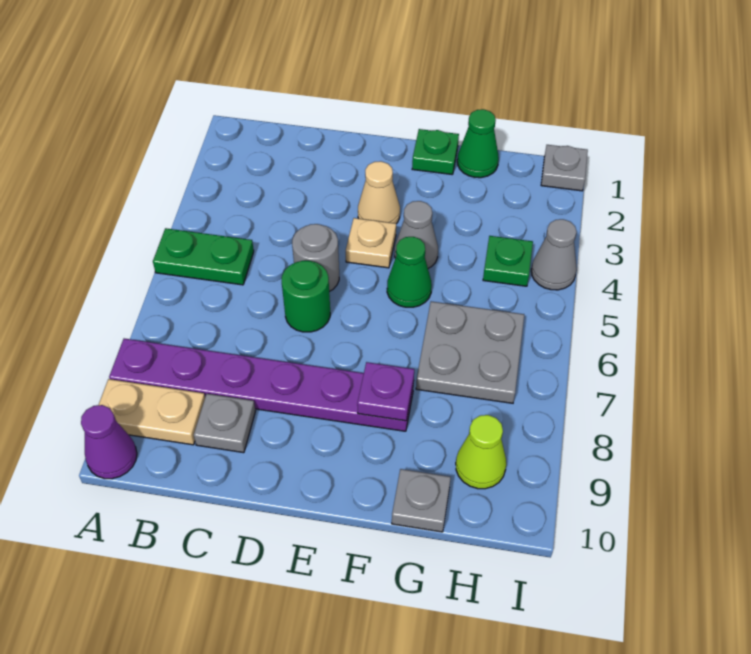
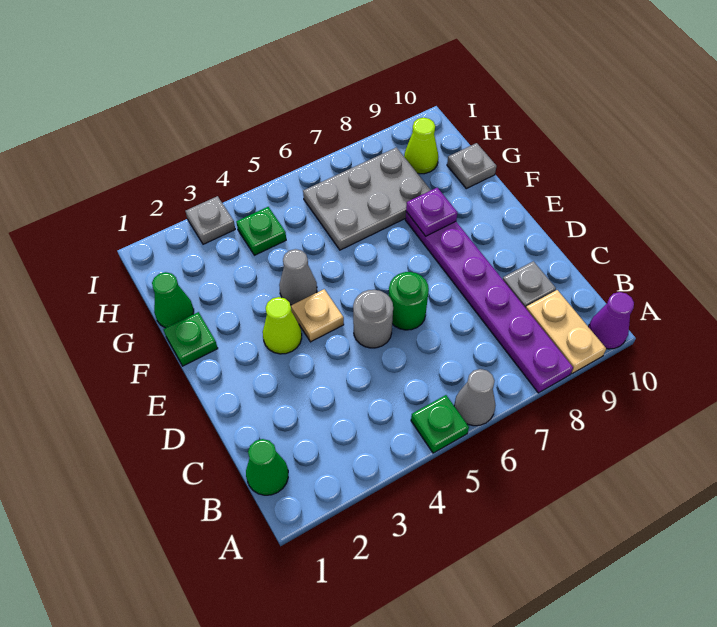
green plate A5:B5 level 1 -> green plate A5 level 1
tan cone E3 level 1 -> lime cone E3 level 1
green cone F5 level 1 -> green cone B1 level 1
grey plate G6:H7 level 1 -> grey plate G6:H8 level 1
grey plate I1 level 1 -> grey plate I3 level 1
grey cone I4 level 1 -> grey cone A6 level 1

